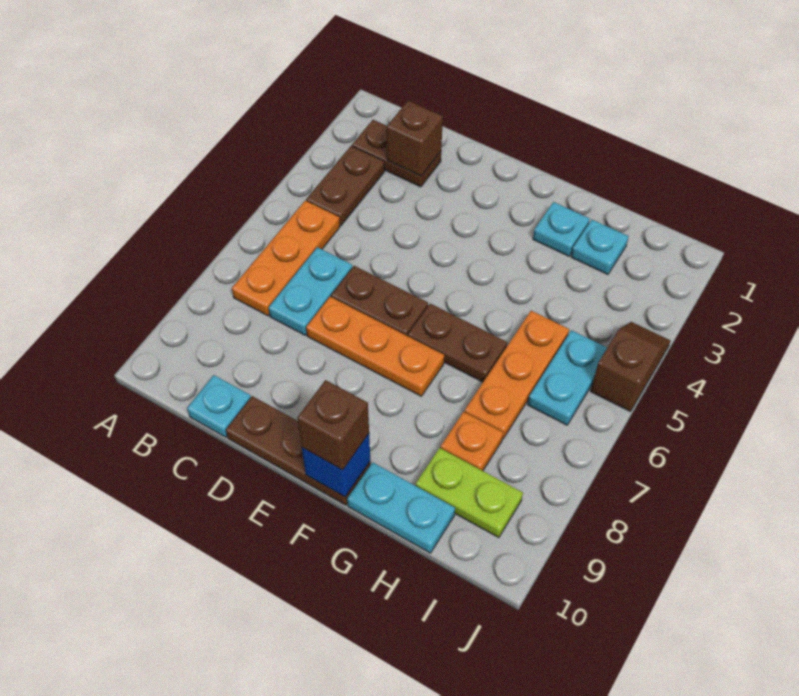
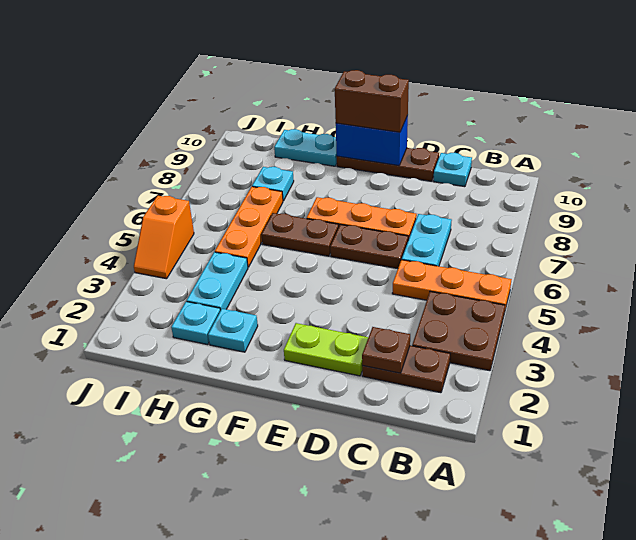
brown plate B3:B4 level 1 -> brown plate A3:B4 level 1
orange plate B5:B7 level 1 -> orange plate A5:C5 level 1
brown brick C2 level 2 -> brown plate C2 level 2
blue brick F10 level 2 -> blue brick E10:F10 level 2
brown brick F10 level 3 -> brown brick E10:F10 level 3
orange plate H8 level 1 -> cyan plate H8 level 1
lime plate H9:I9 level 1 -> lime plate D2:E2 level 1
cyan plate I5:I6 level 1 -> cyan plate H3:H4 level 1
brown slope J4:J5 level 1 top 5 -> orange slope J4:J5 level 1 top 5

